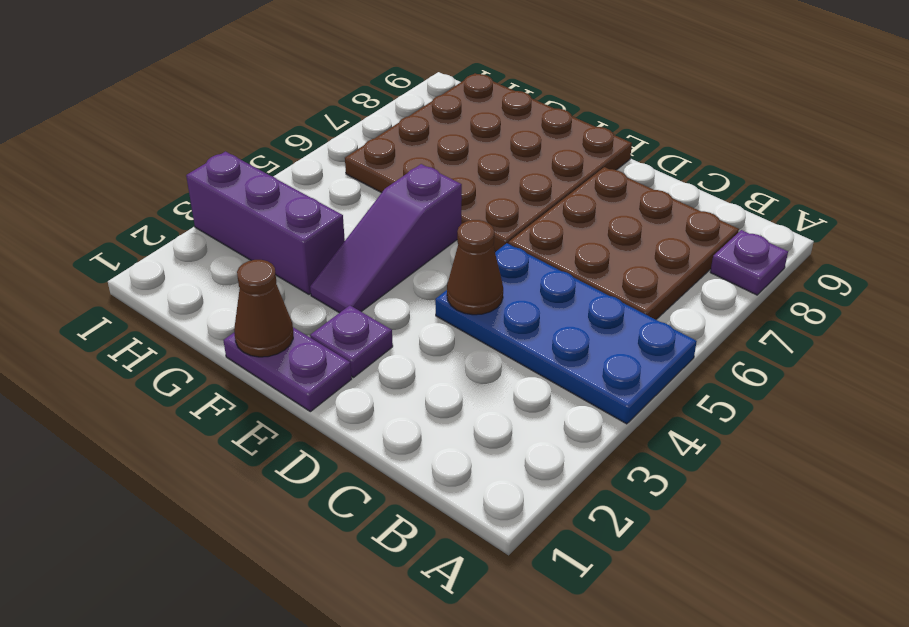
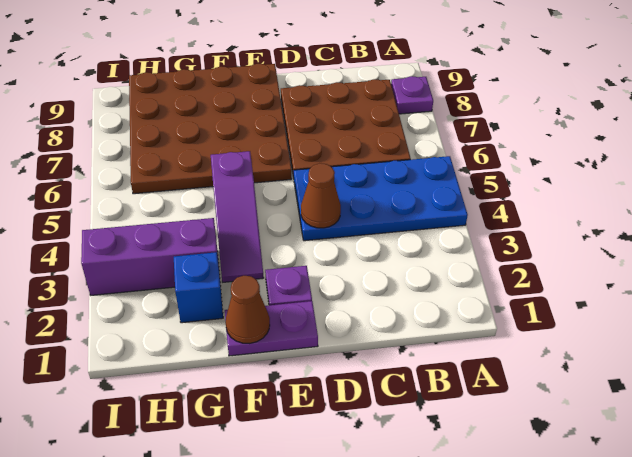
none -> blue brick G2 level 1

